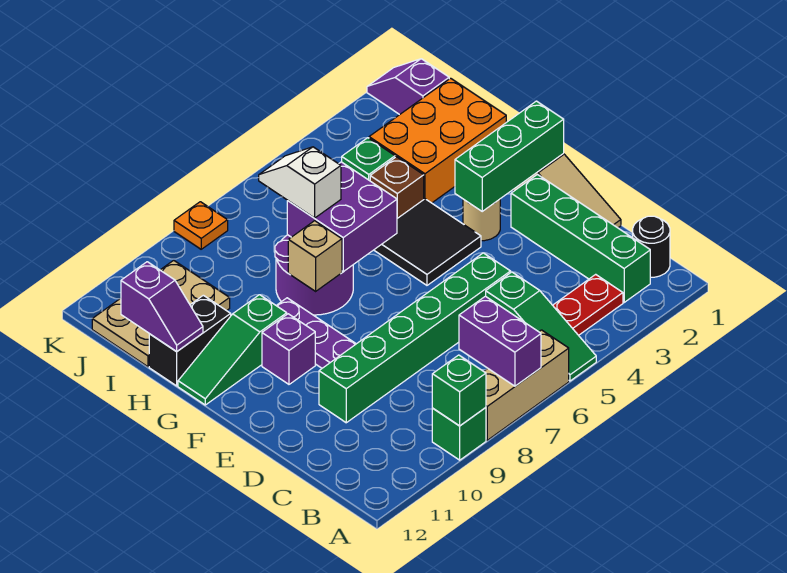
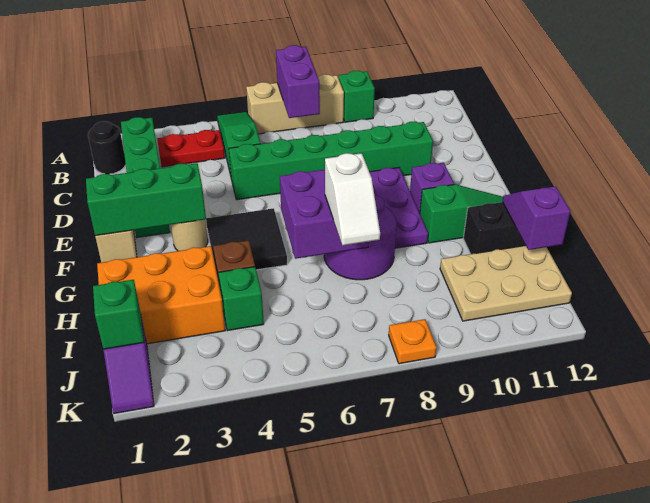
green brick A9 level 2 -> green brick J1 level 2
tan brick G8 level 2 -> none

